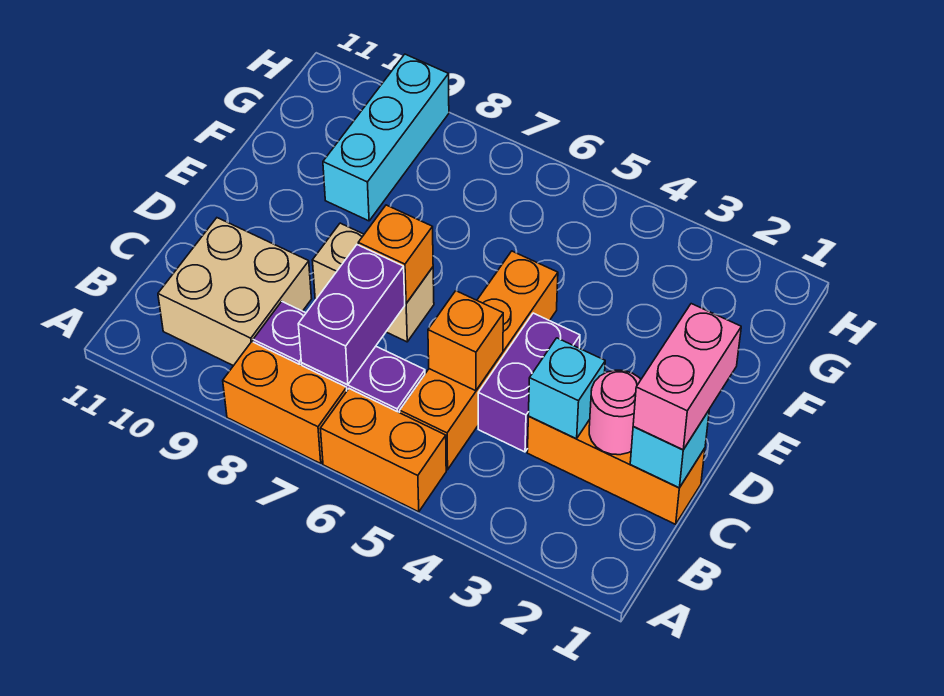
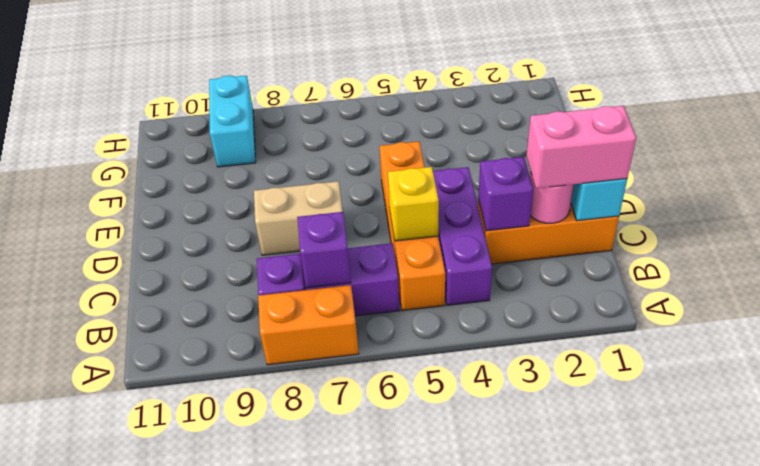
orange brick A5:A6 level 1 -> none
purple brick B7:C7 level 2 -> purple brick B7 level 2
tan brick B9:C10 level 1 -> none
pink brick C1:D1 level 3 -> pink brick C1:C2 level 3
cyan brick C3 level 2 -> purple brick C3 level 2
purple brick C4:D4 level 1 -> purple brick B4:D4 level 1
orange brick C5 level 2 -> yellow brick C5 level 2
orange brick D7 level 2 -> none
cyan brick F9:H9 level 1 -> cyan brick G9:H9 level 1

